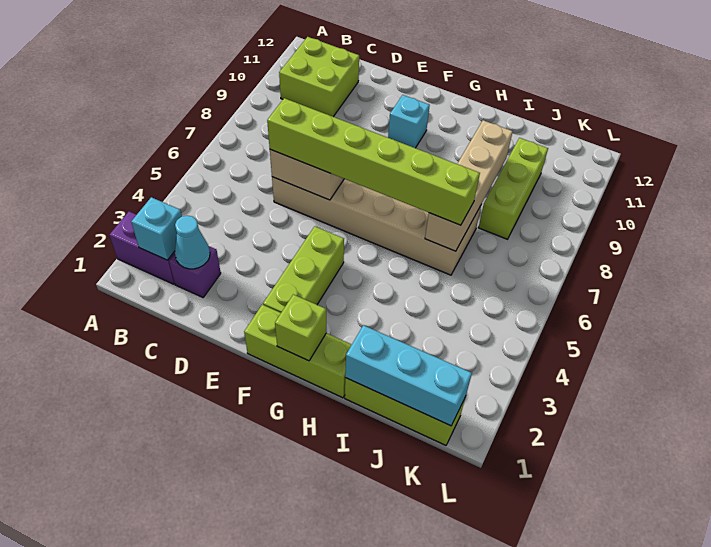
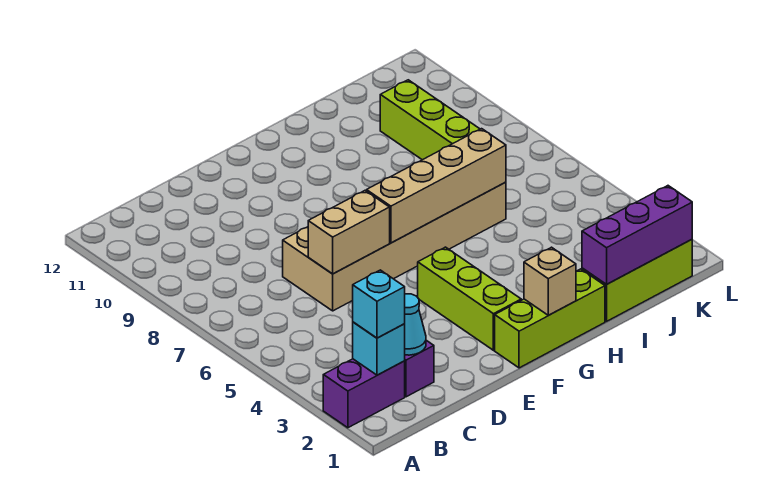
lime brick B10:C11 level 1 -> none
lime brick D6:I6 level 3 -> none
cyan brick F10 level 1 -> cyan brick B2 level 3
lime brick G1 level 2 -> tan brick G1 level 2
cyan brick I1:K1 level 2 -> purple brick I1:K1 level 2
tan brick I6:I9 level 2 -> tan brick F6:I6 level 2

